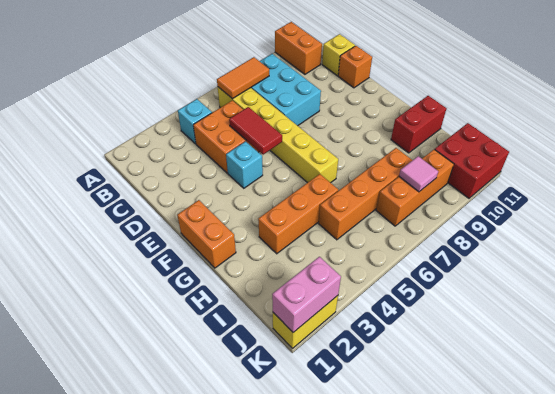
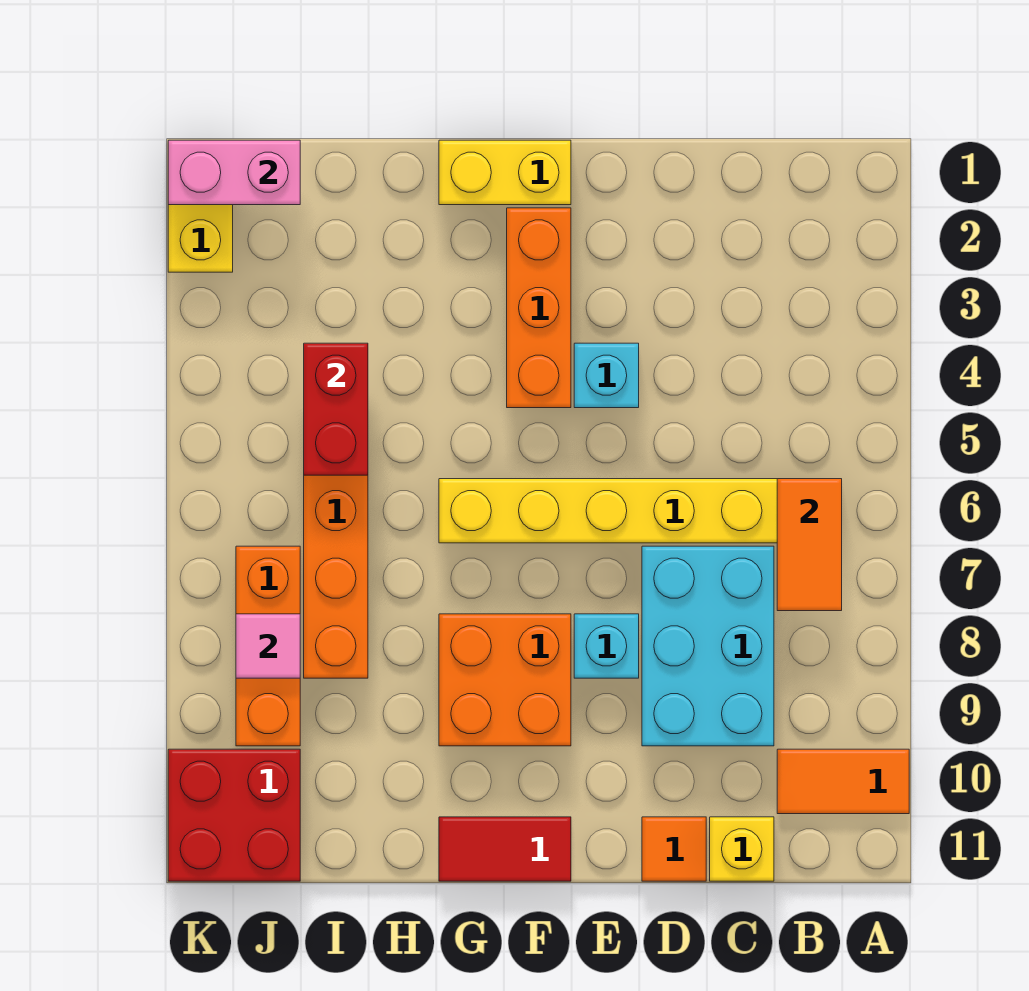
orange brick A10:B10 level 1 -> orange tile A10:B10 level 1
cyan brick B4 level 1 -> cyan brick E8 level 1
cyan brick B7:D8 level 1 -> cyan brick C7:D9 level 1
orange brick C4:D5 level 1 -> orange brick F8:G9 level 1
red tile D5:E5 level 2 -> red tile F11:G11 level 1
orange brick D11 level 1 -> orange tile D11 level 1
orange brick F1:G1 level 1 -> yellow brick F1:G1 level 1
orange brick H3:H5 level 1 -> orange brick F2:F4 level 1
red brick H10:H11 level 1 -> red brick I4:I5 level 2
pink brick K1:K2 level 2 -> pink brick J1:K1 level 2

